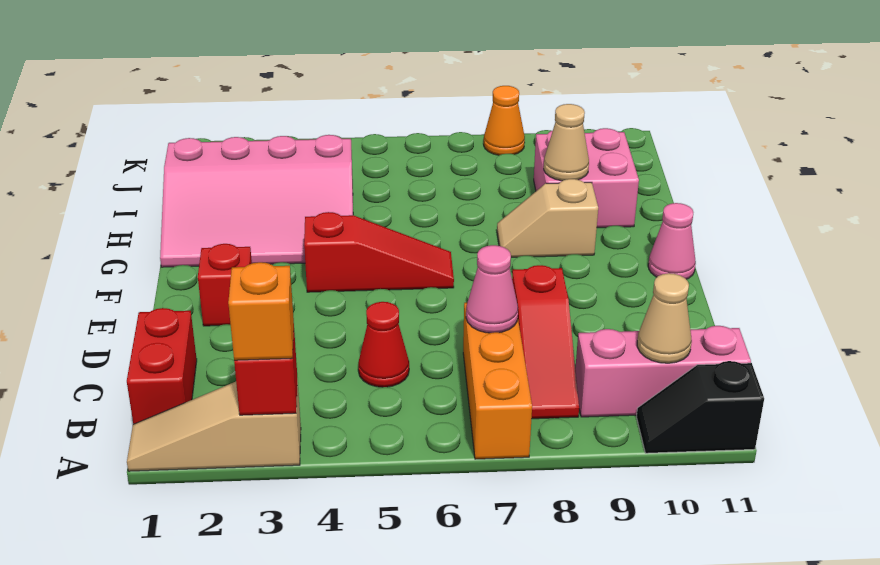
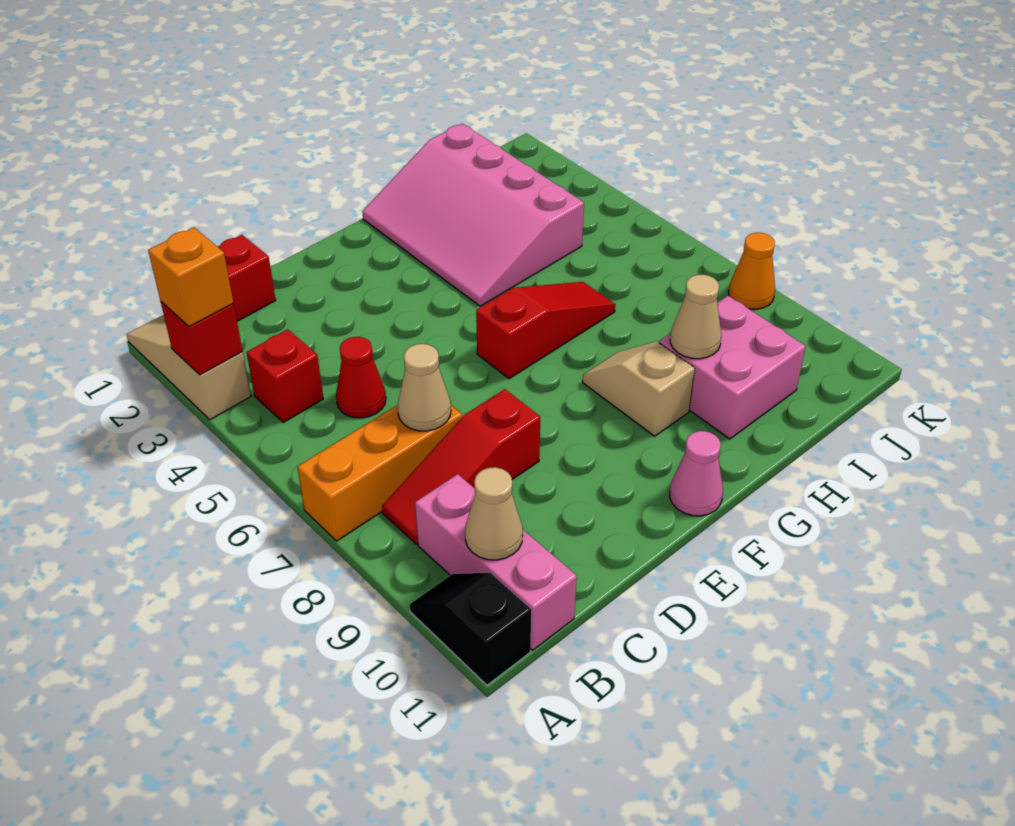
pink cone C7 level 2 -> tan cone C7 level 2
red brick E2 level 1 -> red brick B4 level 1
red slope F4:F6 level 1 top 4 -> red slope F6:H6 level 1 top F

